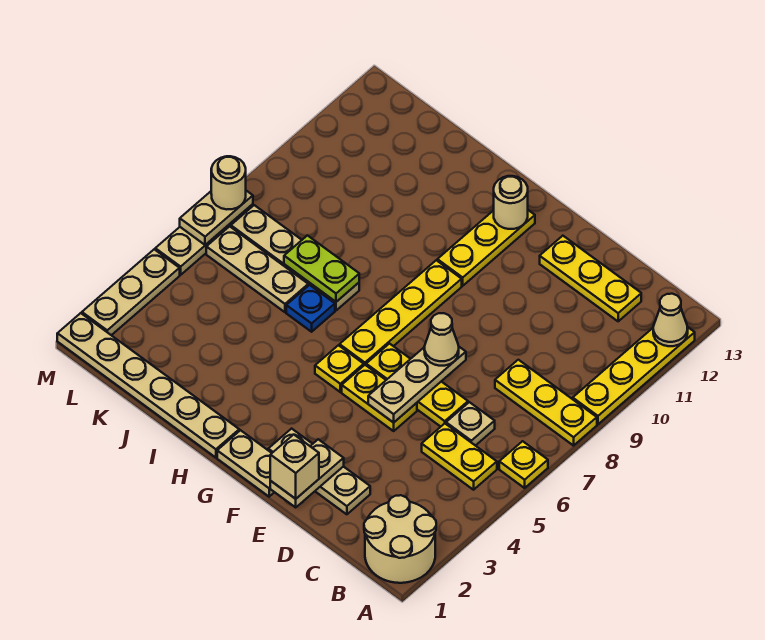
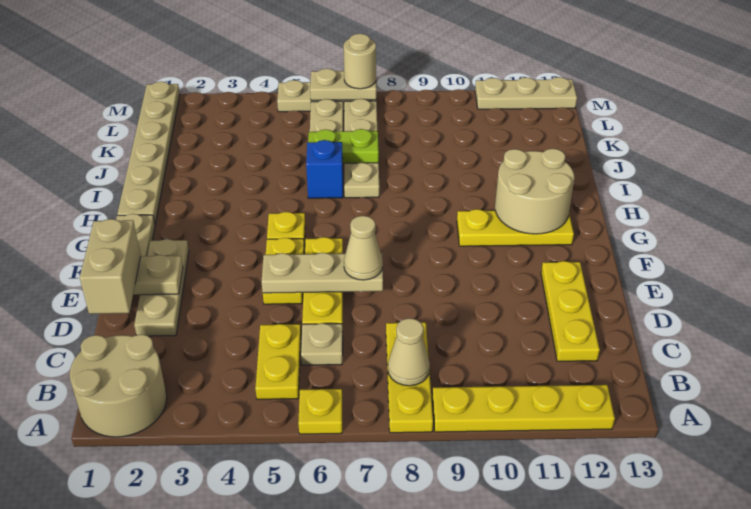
tan cone A12 level 2 -> tan cone B8 level 2
tan brick E1 level 3 -> tan brick D1:E1 level 3
yellow plate G6:G9 level 1 -> none
tan round brick G12 level 2 -> tan round brick G11:H12 level 2
blue plate I6 level 1 -> blue brick I6 level 1
lime plate I7:J7 level 2 -> lime plate J6:J7 level 2
tan plate M2:M4 level 1 -> tan plate M11:M13 level 1

